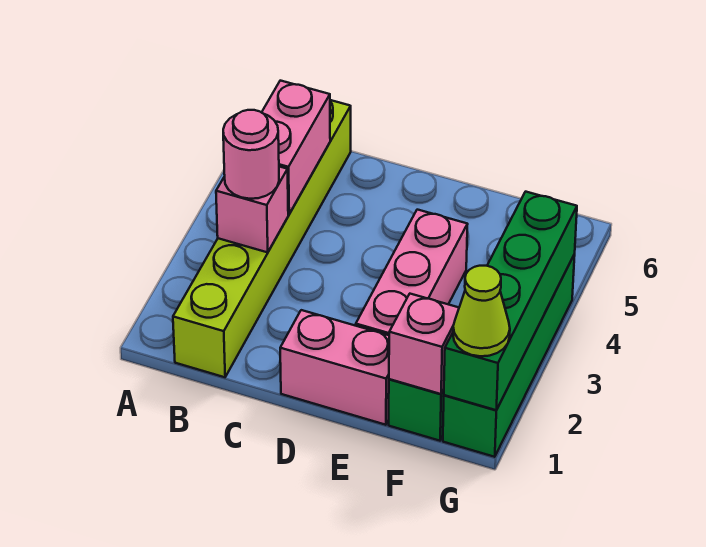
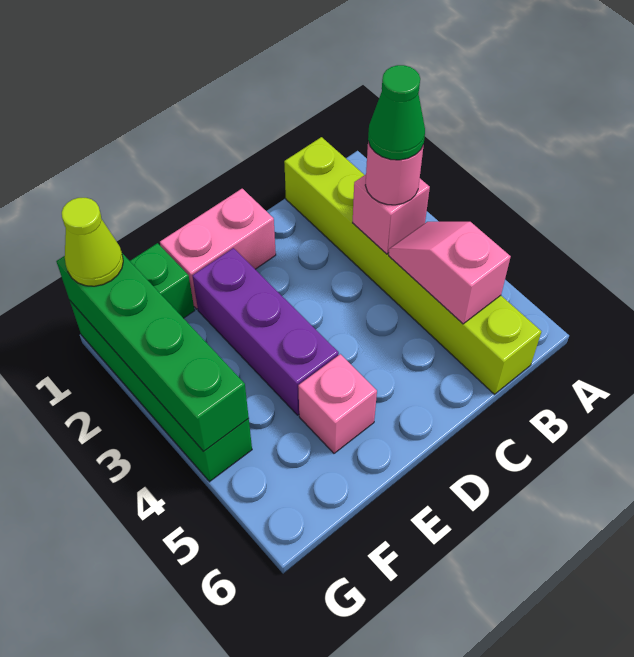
none -> green cone B3 level 4
pink brick B4:B5 level 2 -> pink slope B4:B5 level 2 top 5
pink brick E2:E4 level 1 -> purple brick E2:E4 level 1
pink brick F1 level 2 -> pink brick E5 level 1

